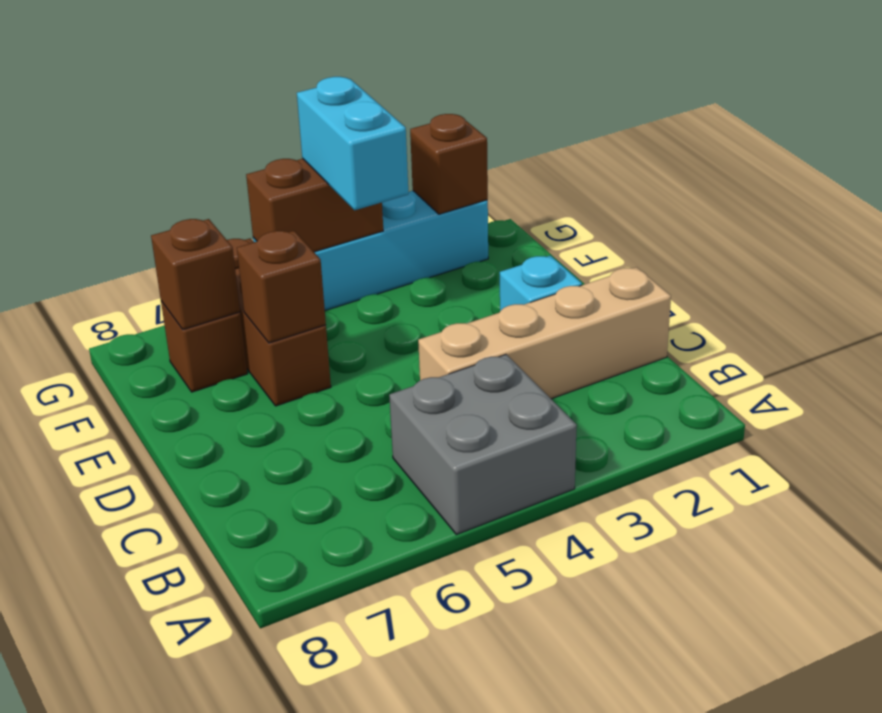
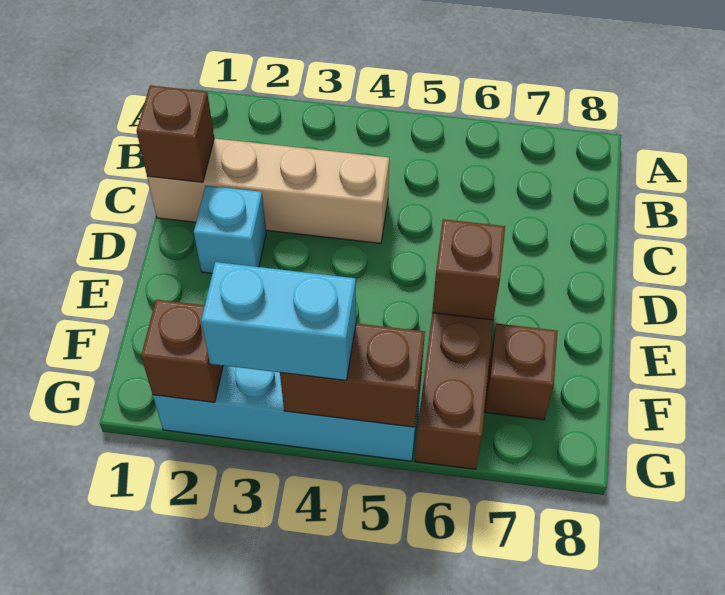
grey brick A4:B5 level 1 -> none
cyan brick F4:G4 level 3 -> cyan brick G3:G4 level 3
brown brick F7 level 2 -> brown brick C1 level 2

